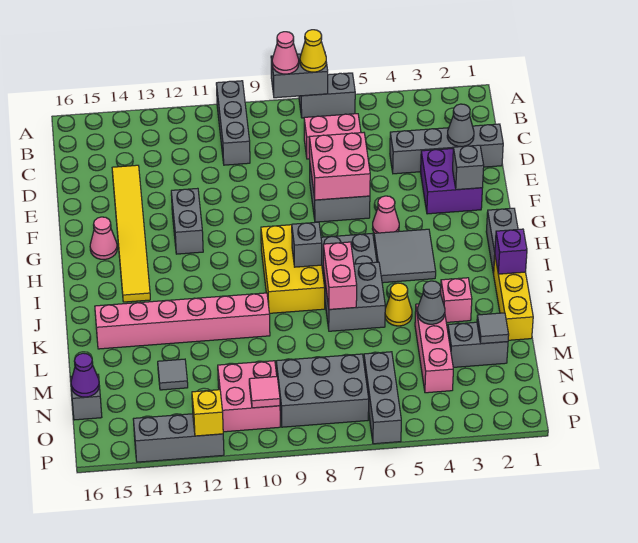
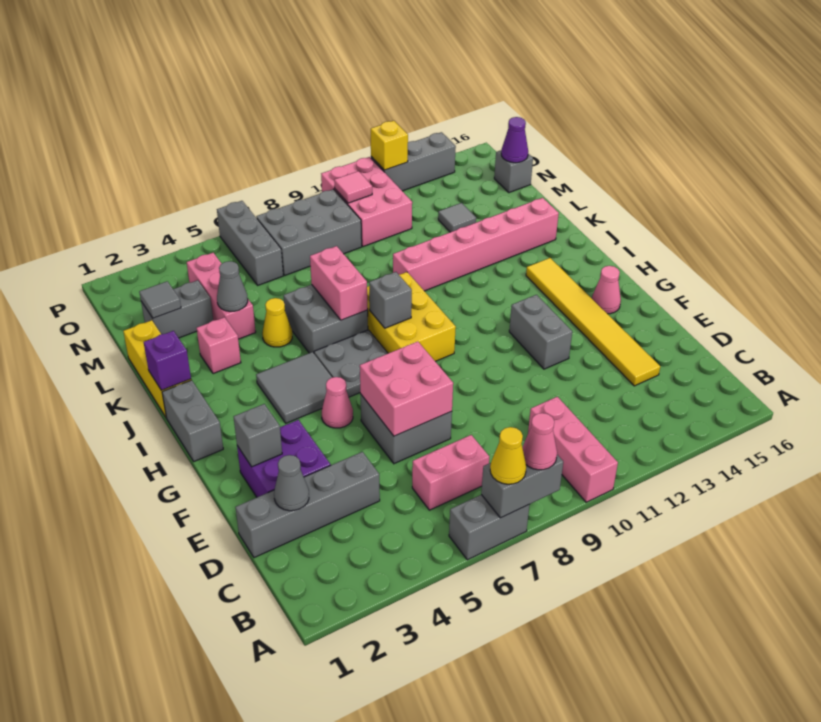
grey brick A10:C10 level 1 -> pink brick A10:C10 level 1
pink brick N10:O11 level 1 -> pink brick N10:P11 level 1

